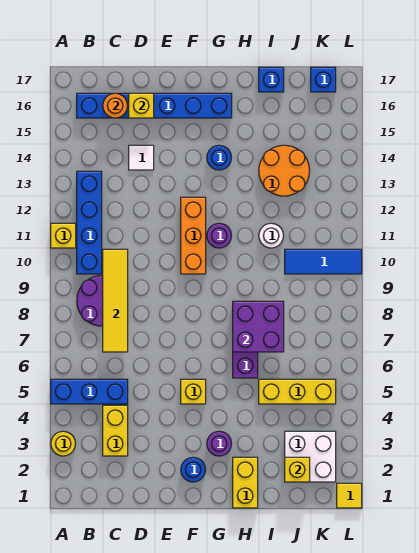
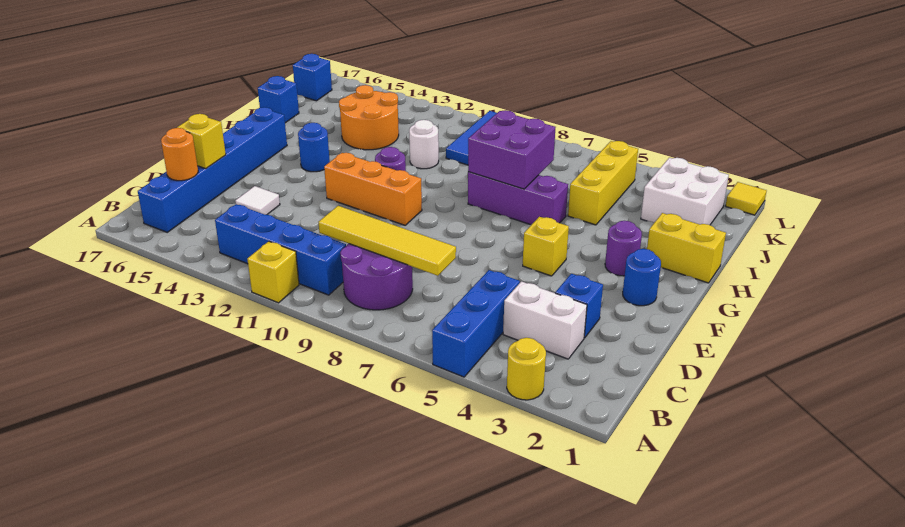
yellow brick C3:C4 level 1 -> white brick C3:C4 level 1
none -> blue brick D3 level 1
yellow brick J2 level 2 -> none

